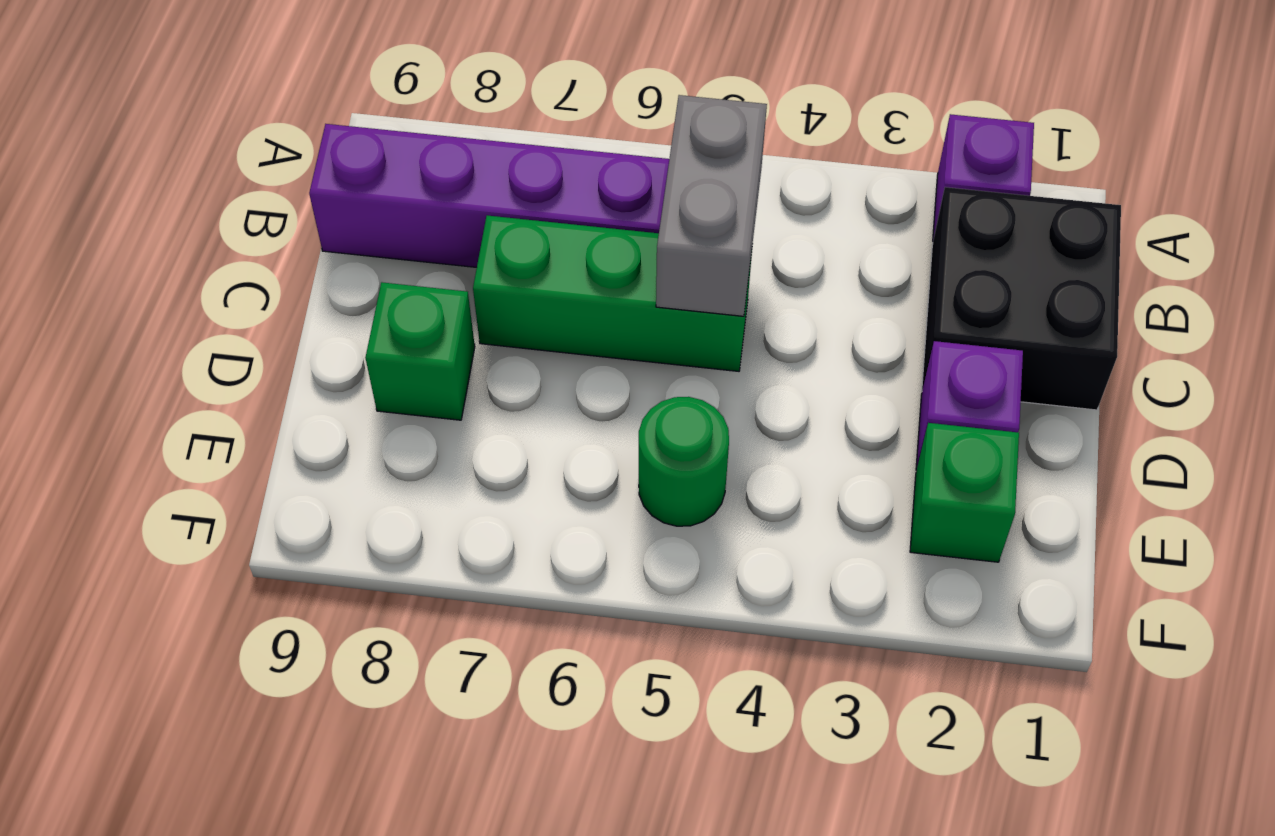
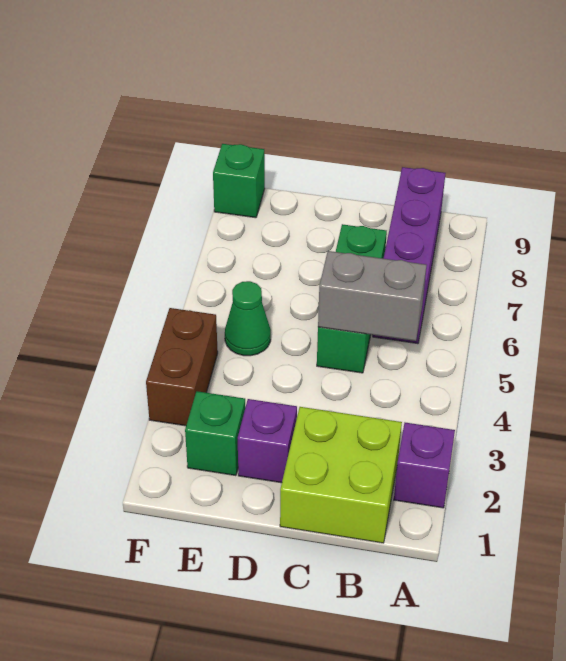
black brick B1:C2 level 1 -> lime brick B1:C2 level 1
green brick D8 level 1 -> green brick F9 level 1
green round brick E5 level 1 -> green cone E5 level 1
none -> brown brick F3:F4 level 1

